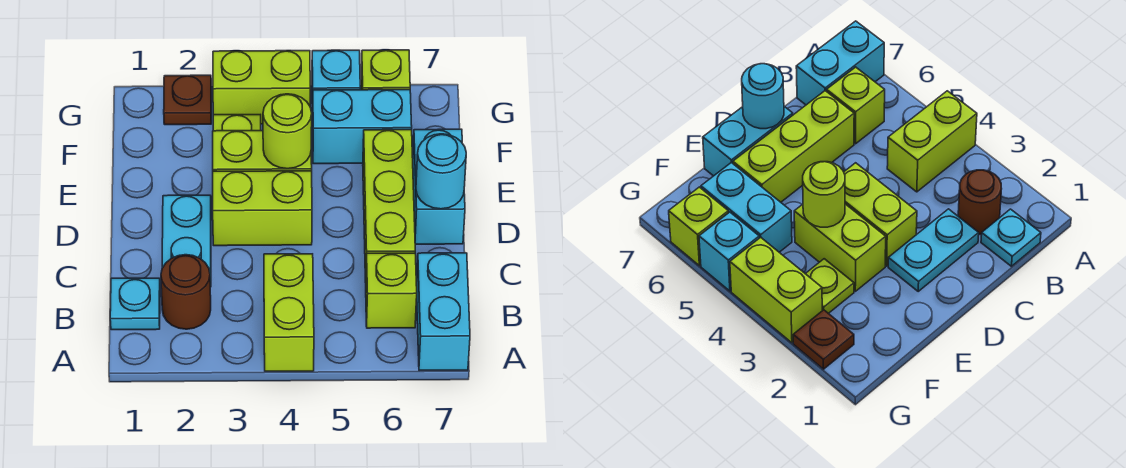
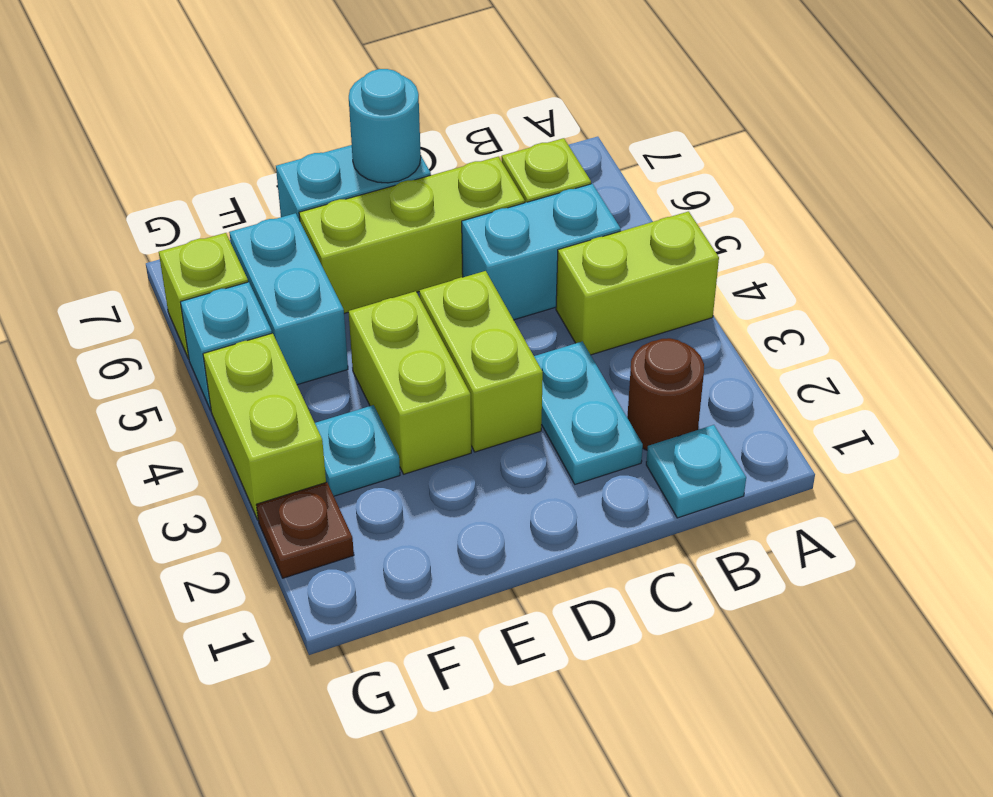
cyan brick A7:B7 level 1 -> cyan brick B5:C5 level 1
cyan plate C2:D2 level 1 -> cyan plate C2:C3 level 1
lime round brick E4 level 2 -> none
lime plate F3 level 1 -> cyan plate F3 level 1

